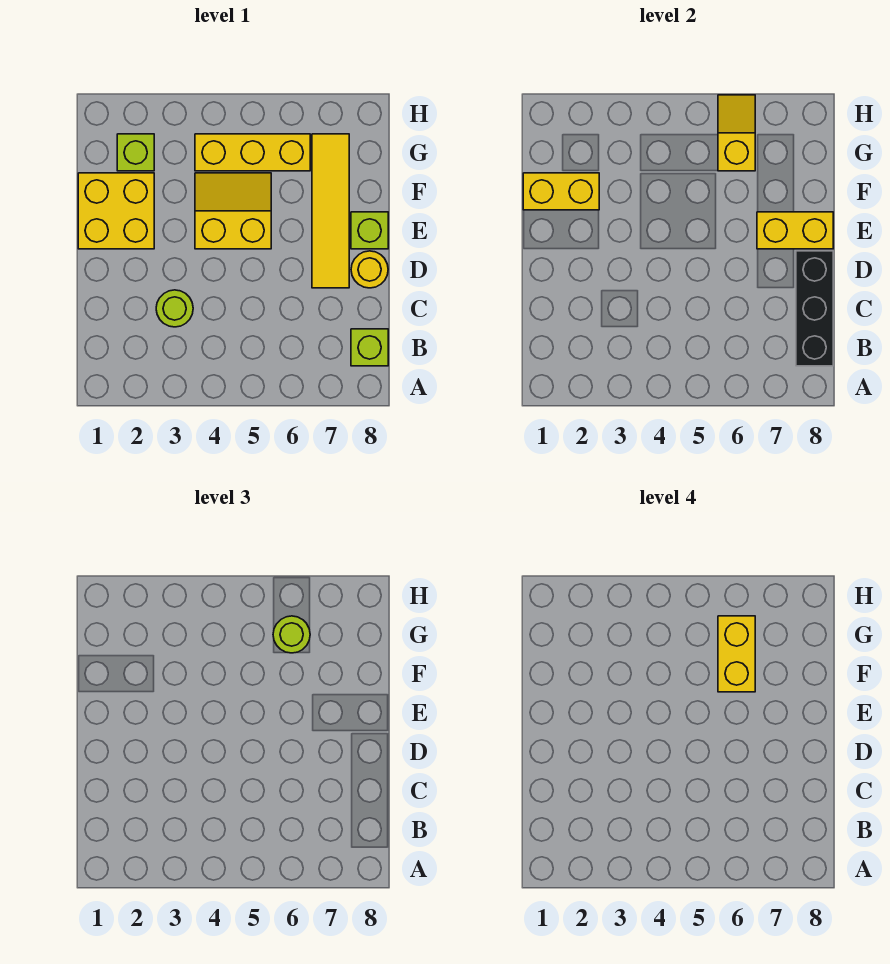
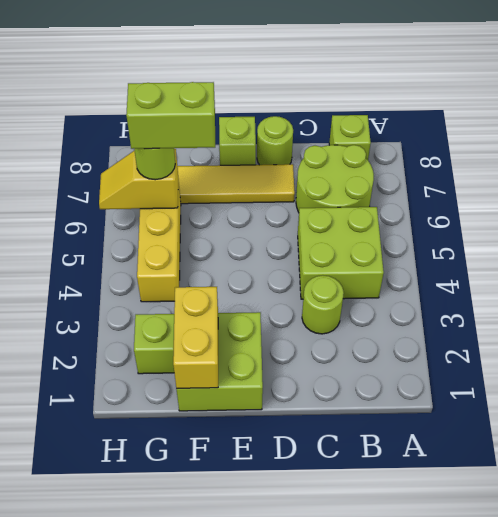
none -> lime brick B4:C5 level 1
none -> lime round brick B6:C7 level 1
black brick B8:D8 level 2 -> none
yellow round brick D8 level 1 -> lime round brick D8 level 1
yellow brick E1:F2 level 1 -> lime brick E1:F2 level 1
yellow slope E4:F5 level 1 top E -> none
yellow brick E7:E8 level 2 -> none
yellow brick F6:G6 level 4 -> lime brick F6:G6 level 4

